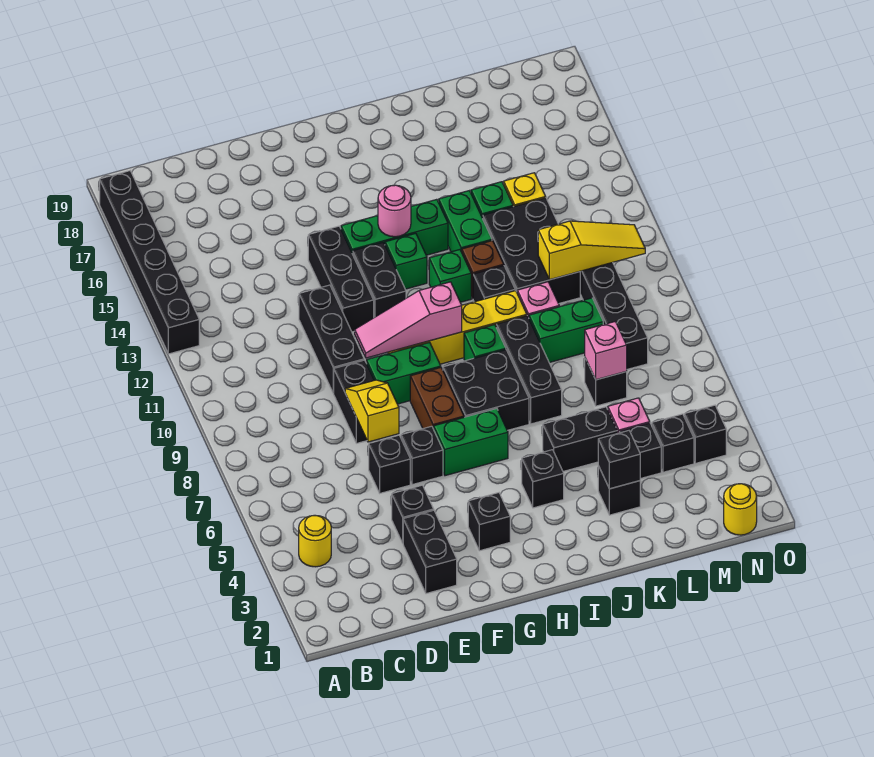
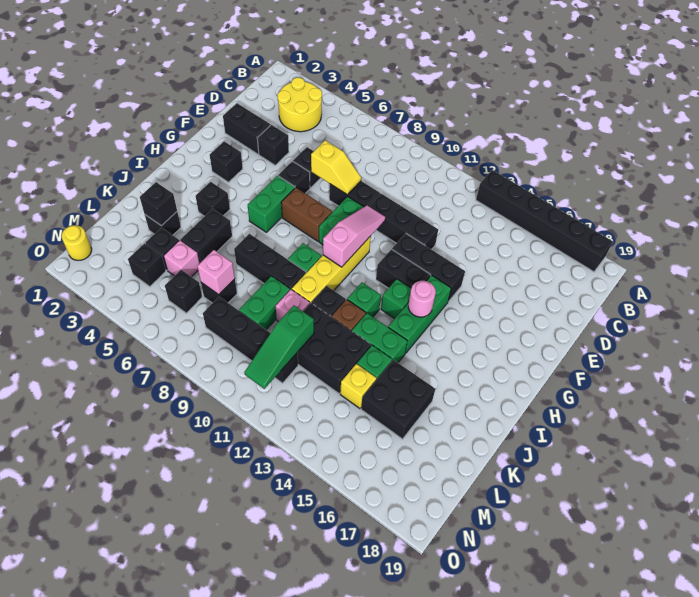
yellow round brick B4 level 1 -> yellow round brick B3:C4 level 1
black brick H7:I8 level 1 -> black brick K15:L16 level 1
yellow slope L11:N11 level 2 top L -> green slope L11:N11 level 2 top L
black brick N4 level 1 -> black brick M6 level 1

